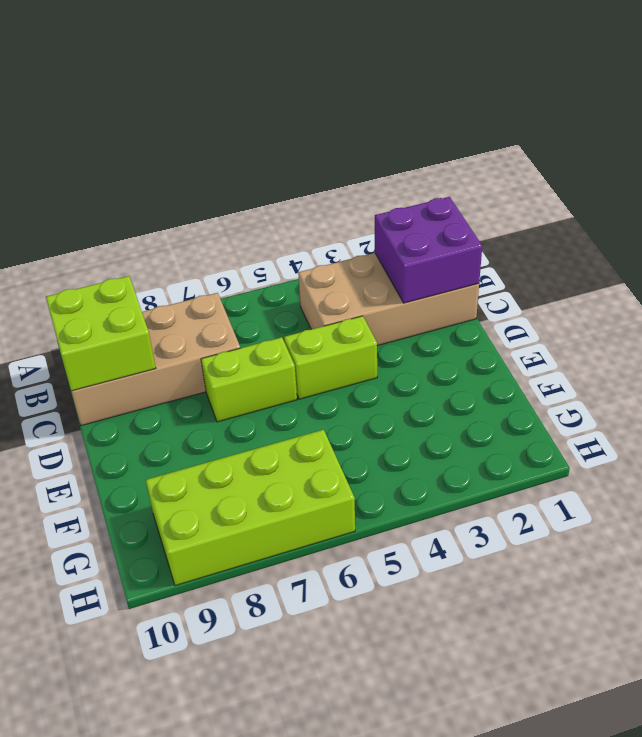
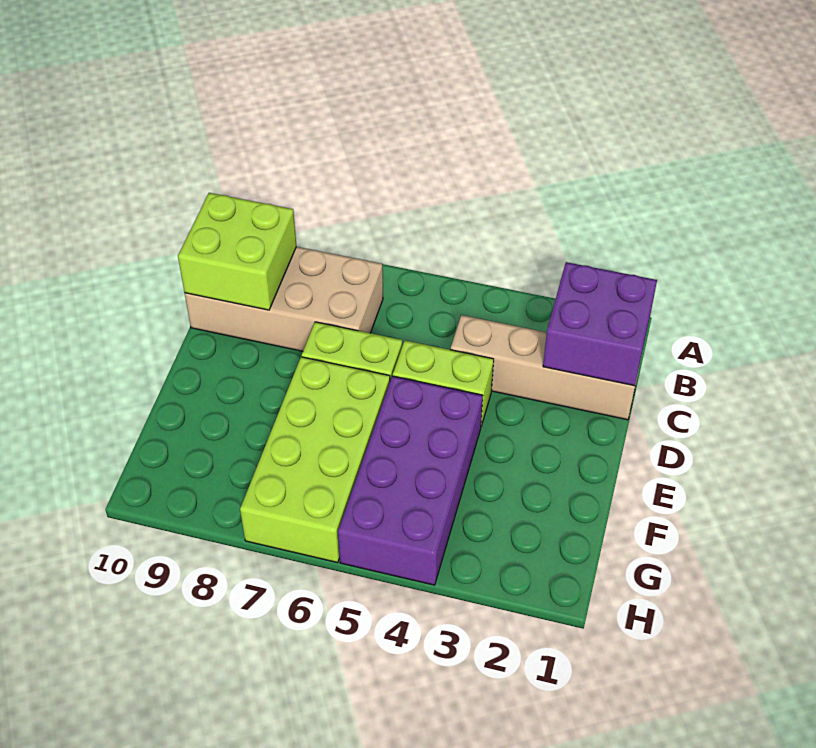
tan brick B1:C4 level 1 -> tan brick C1:C4 level 1
none -> purple brick E4:H5 level 1
lime brick G6:H9 level 1 -> lime brick E6:H7 level 1

